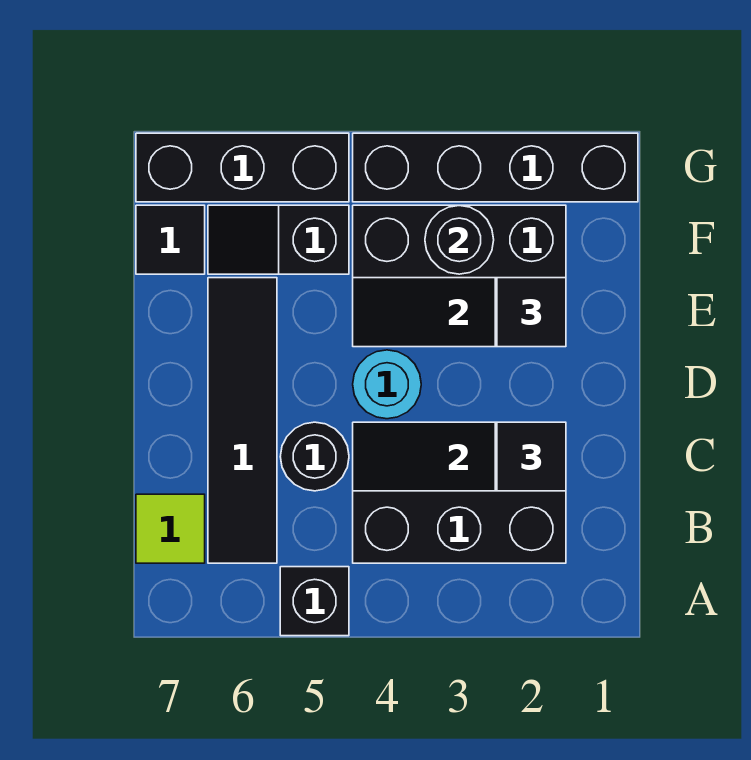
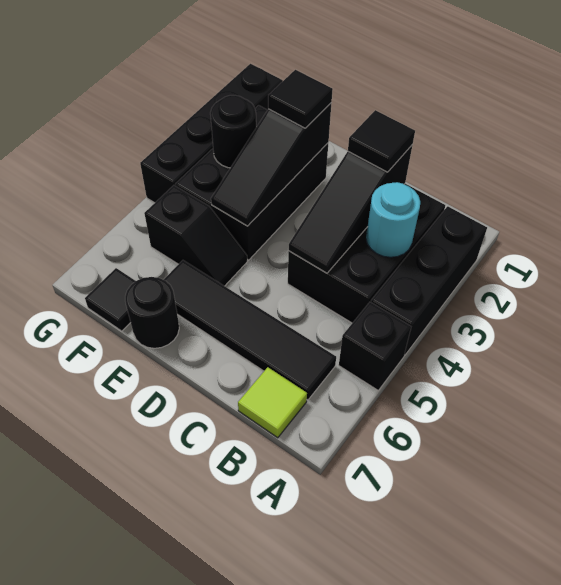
black round brick C5 level 1 -> black round brick E7 level 1
cyan round brick D4 level 1 -> cyan round brick B3 level 2
black slope F5:F6 level 1 top 5 -> black slope E5:F5 level 1 top F
black brick G5:G7 level 1 -> black brick A2:A4 level 1

